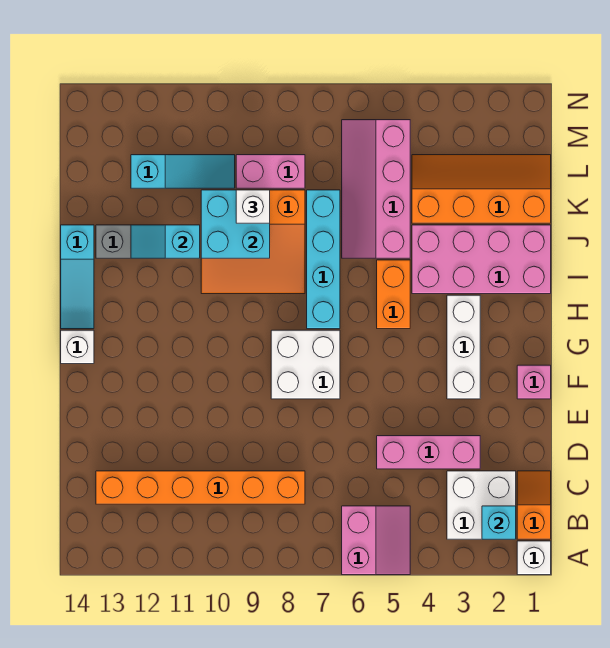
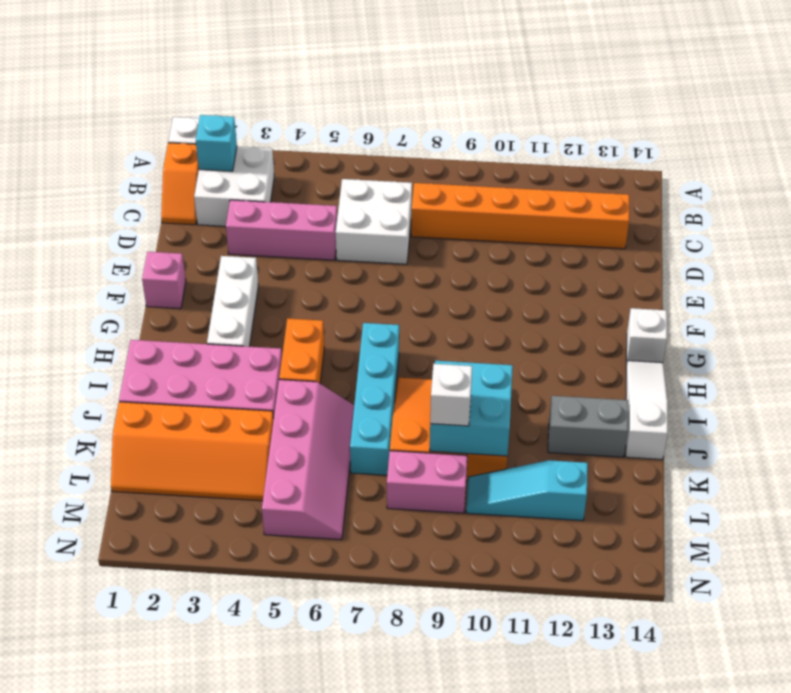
pink slope A5:B6 level 1 top 6 -> none
white brick F7:G8 level 1 -> white brick C6:D7 level 1
cyan slope H14:J14 level 1 top J -> white slope H14:J14 level 1 top J
cyan slope J11:J12 level 2 top 11 -> none

